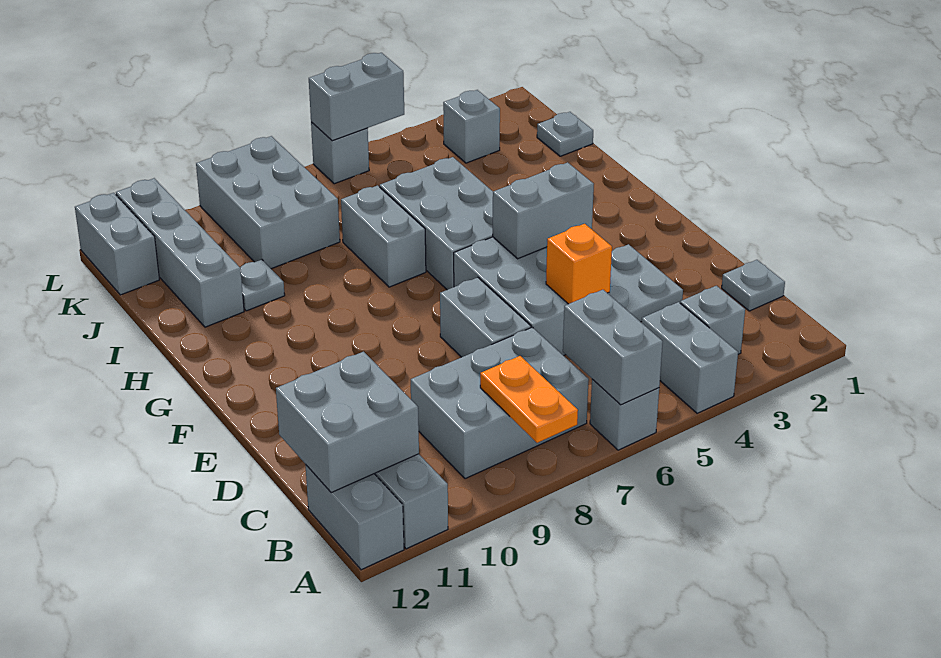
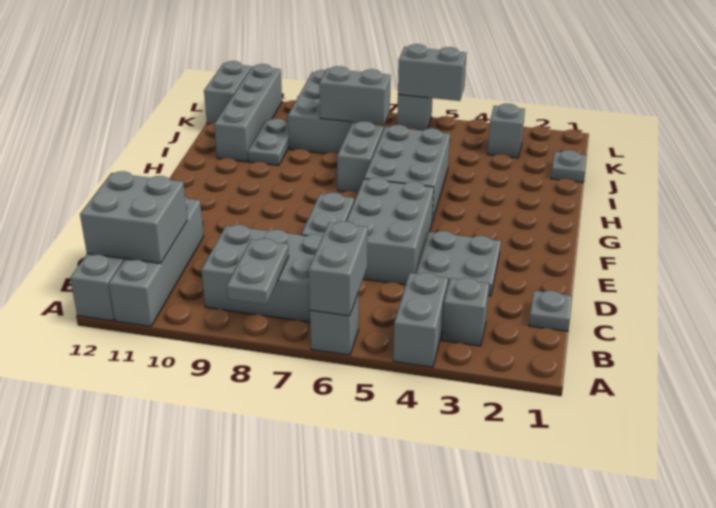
orange plate A8:B8 level 2 -> grey plate A8:B8 level 2
orange brick D5 level 2 -> none
grey brick F4:F5 level 2 -> grey brick J7:J8 level 2
grey plate I10 level 1 -> grey plate I10:J10 level 1

